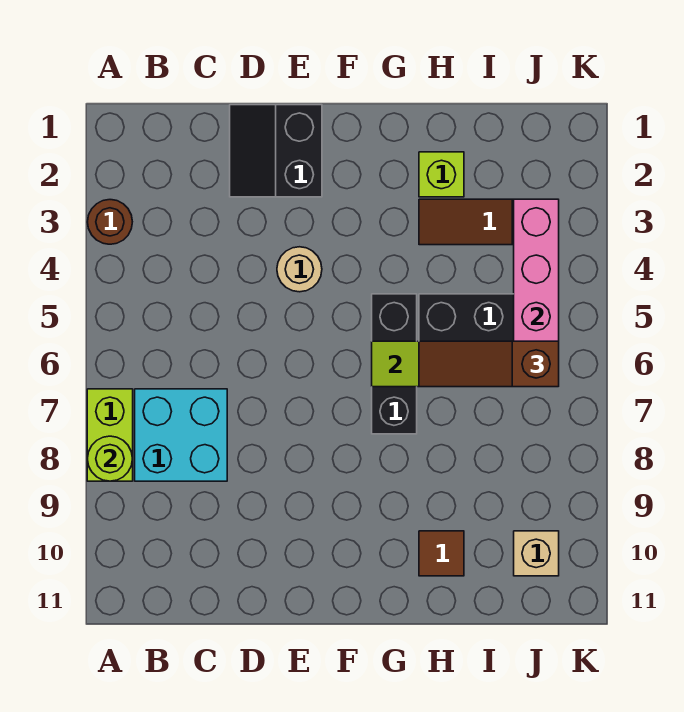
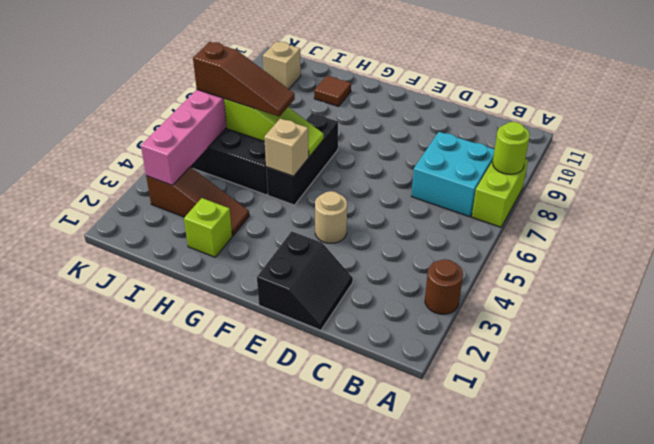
none -> tan brick G5 level 2

